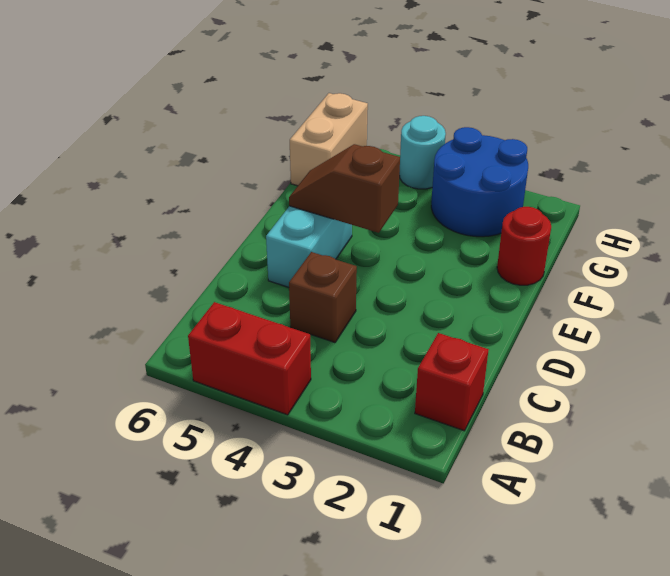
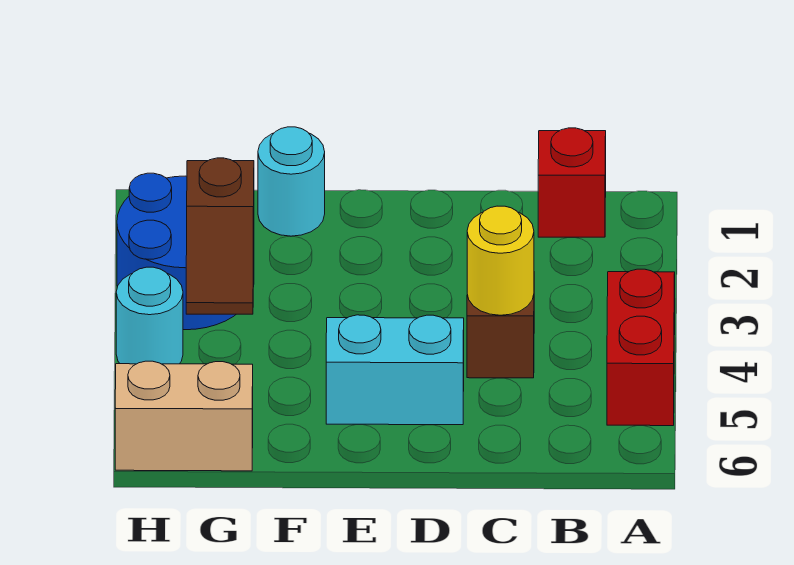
none -> yellow round brick C4 level 2
brown slope E4:E5 level 2 top 4 -> brown slope G3:G4 level 2 top 3
red round brick F1 level 1 -> cyan round brick F1 level 1

